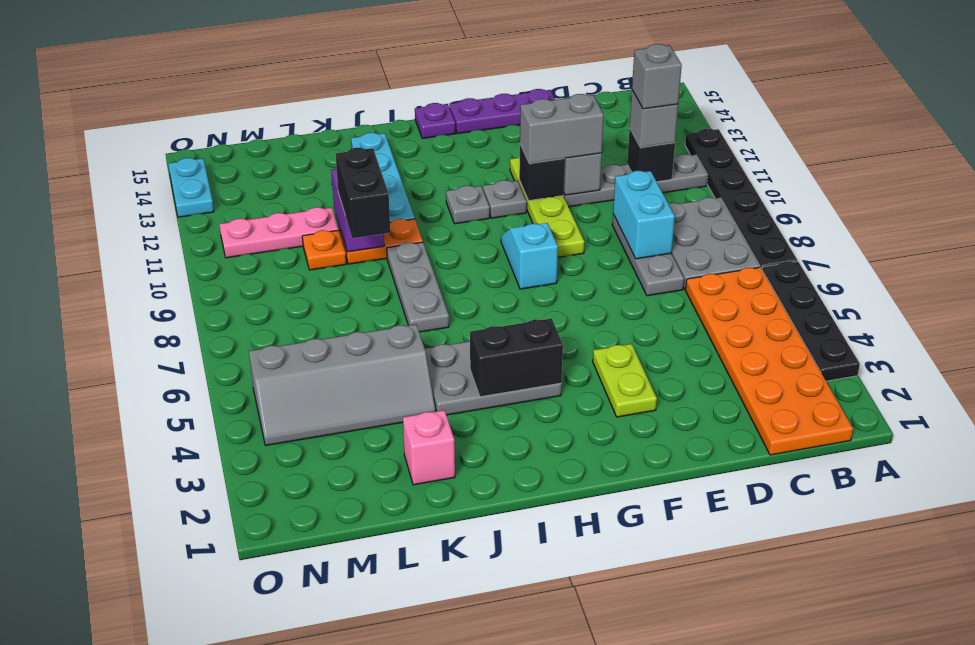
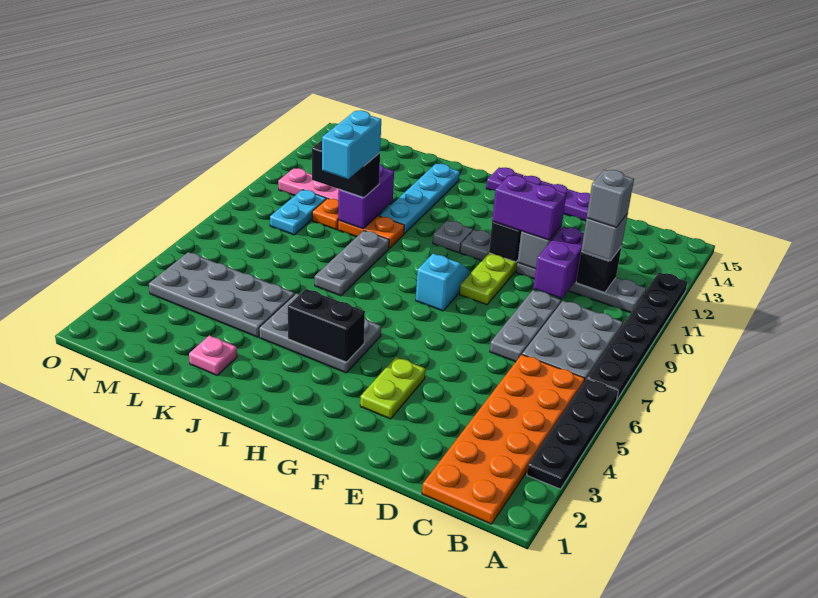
cyan brick D8:D9 level 2 -> cyan brick K9:K10 level 4
none -> purple brick D10:D11 level 2
grey brick E11:F11 level 3 -> purple brick E11:F11 level 3
pink brick K2 level 1 -> pink plate K2 level 1
grey slope K4:N5 level 1 top 5 -> grey plate K4:N5 level 1
black brick K9:K10 level 3 -> black brick K10:L10 level 3
cyan plate O13:O14 level 1 -> cyan plate M9:M10 level 1

